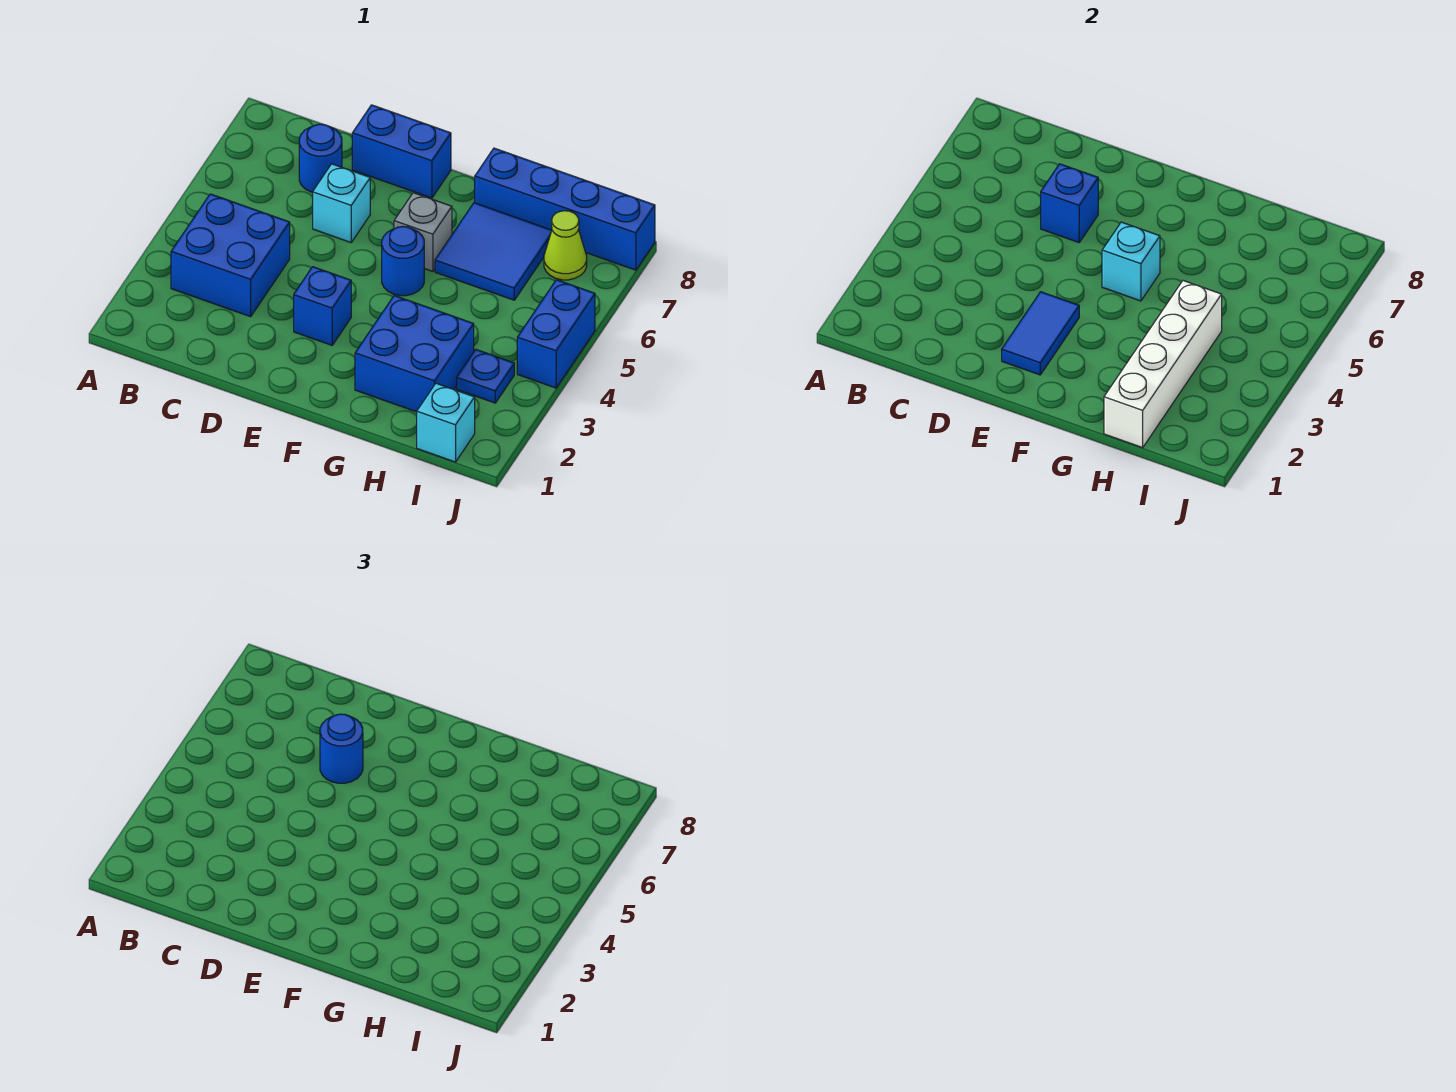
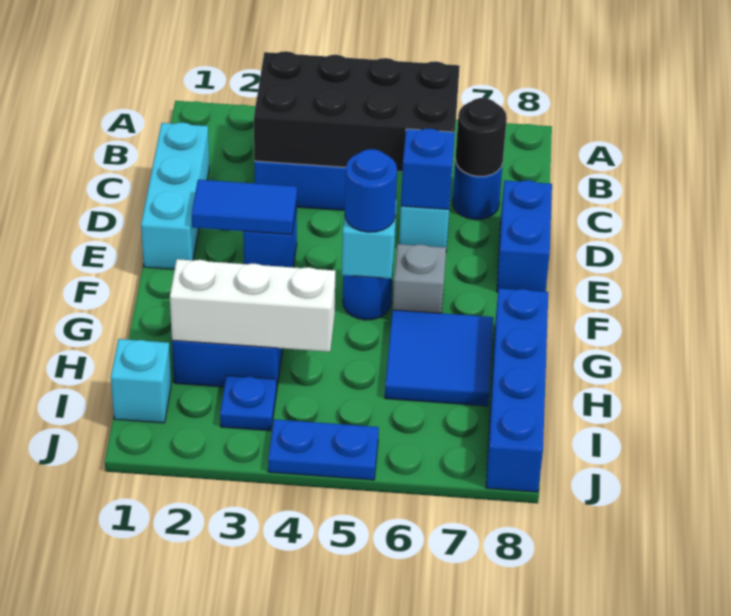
none -> black brick B3:C6 level 2
none -> cyan brick C1:E1 level 1
none -> black round brick C7 level 2
blue round brick D6 level 3 -> blue round brick F5 level 3
white brick H1:H4 level 2 -> white brick H2:H4 level 2
lime cone I7 level 1 -> none
blue brick J4:J5 level 1 -> blue plate J4:J5 level 1

